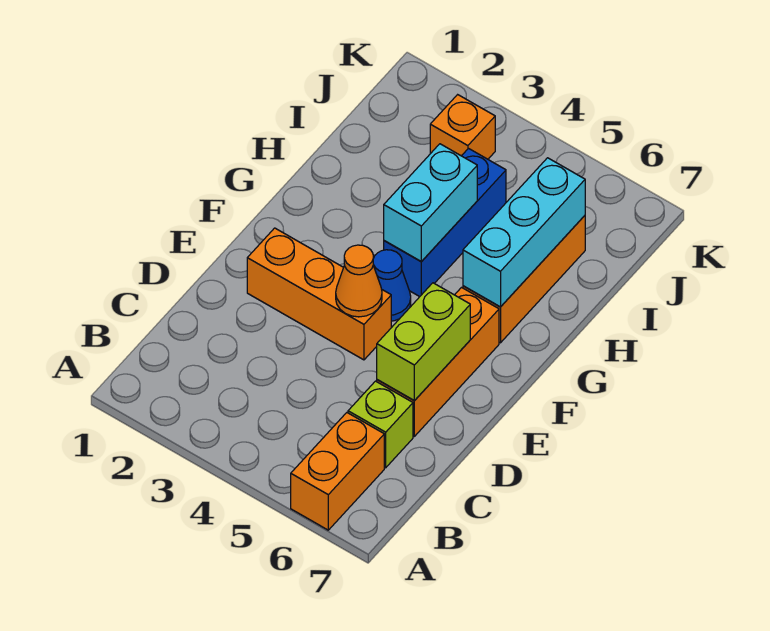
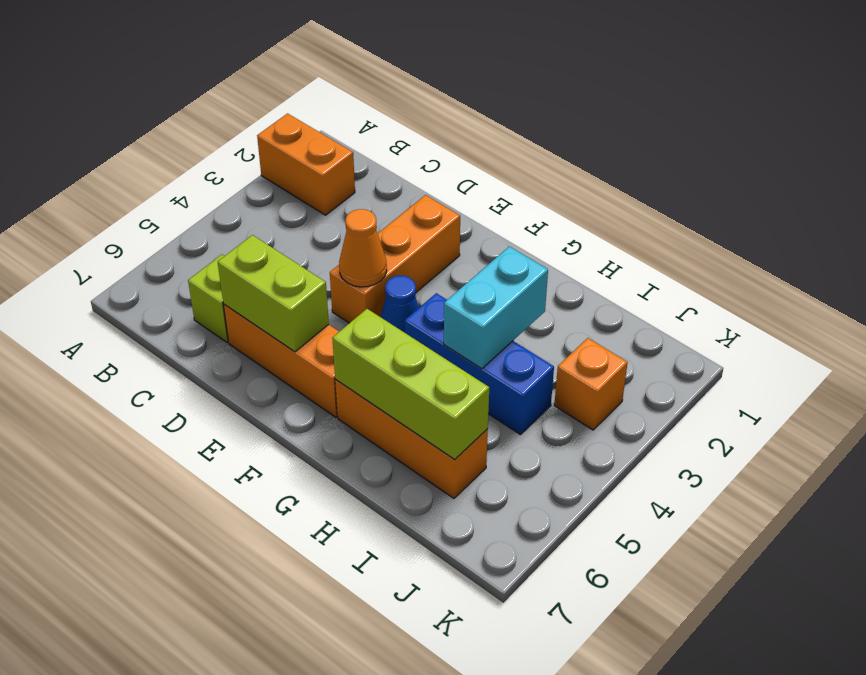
orange brick A6:B6 level 1 -> orange brick A2:B2 level 1
cyan brick G4:H4 level 2 -> cyan brick H3:H4 level 2
cyan brick G6:I6 level 2 -> lime brick G6:I6 level 2

